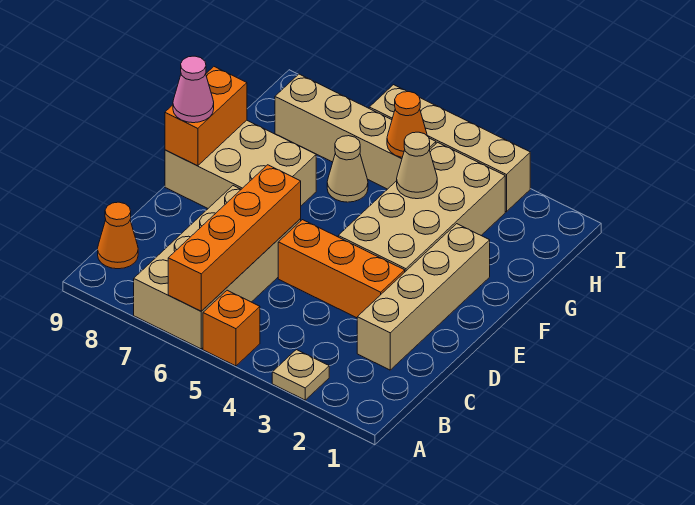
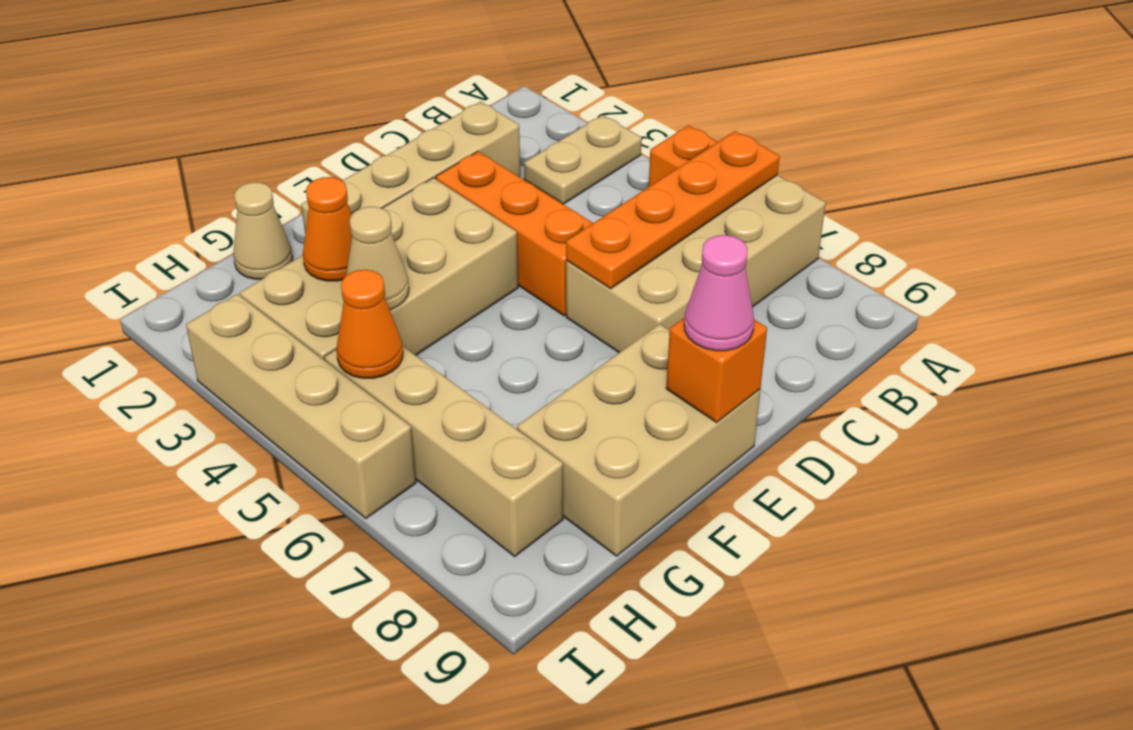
tan plate A3 level 1 -> tan plate A3:B3 level 1
orange brick A6:D6 level 2 -> orange plate A6:D6 level 2
orange cone B9 level 1 -> orange cone G3 level 2
tan brick E7:F9 level 1 -> tan brick E8:G9 level 1
orange brick E9:F9 level 2 -> orange brick E9 level 2
tan cone G6 level 1 -> tan cone G1 level 1

